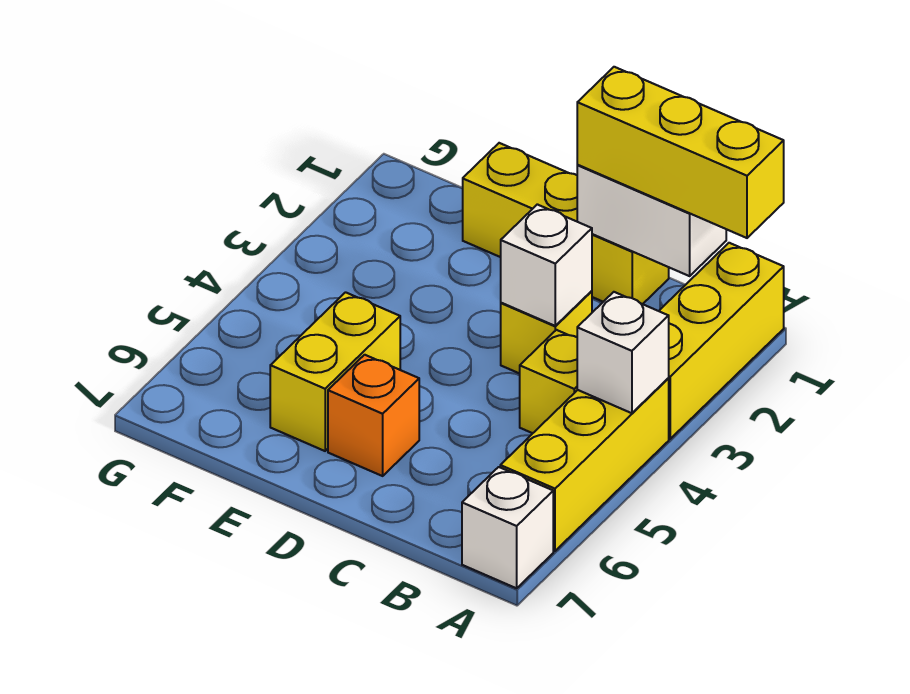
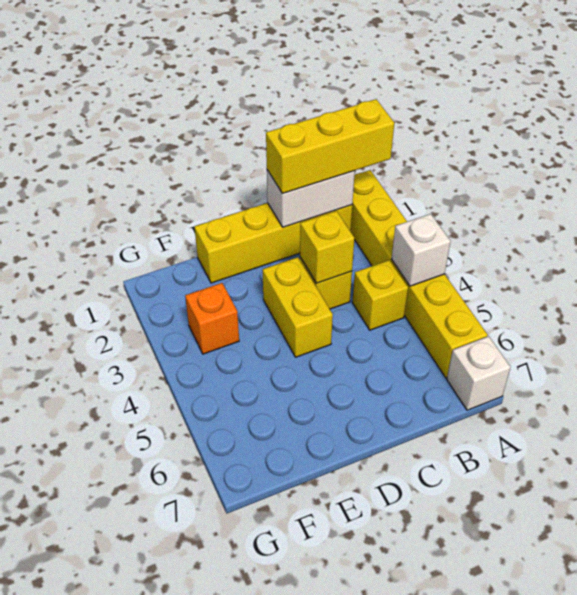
yellow brick C1:E1 level 1 -> yellow brick B1:E1 level 1
white brick C3 level 2 -> yellow brick C3 level 2
orange brick D6 level 1 -> orange brick F3 level 1
yellow brick E5:E6 level 1 -> yellow brick D3:D4 level 1

